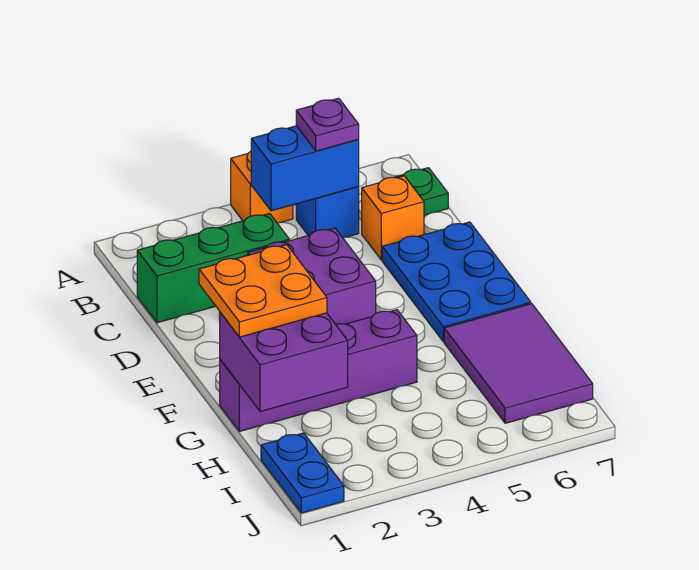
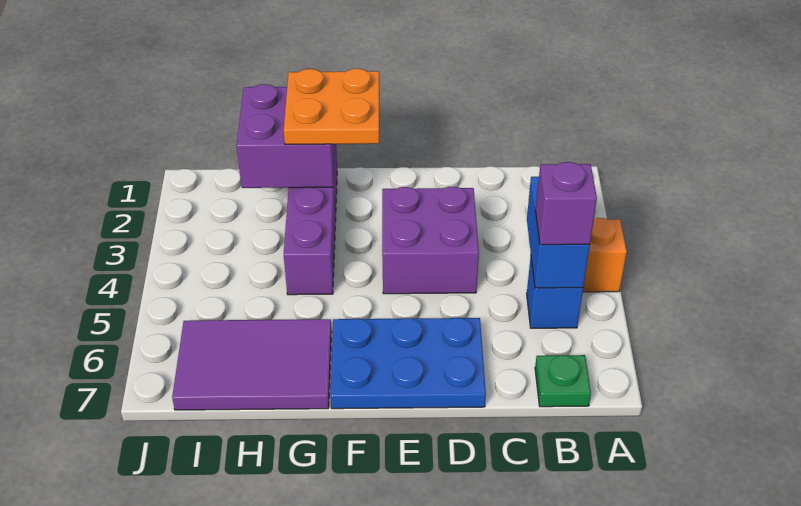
purple plate B5 level 3 -> purple brick B5 level 3
green brick C1:C3 level 1 -> none
orange brick C6 level 1 -> none
blue plate I1:J1 level 1 -> none

